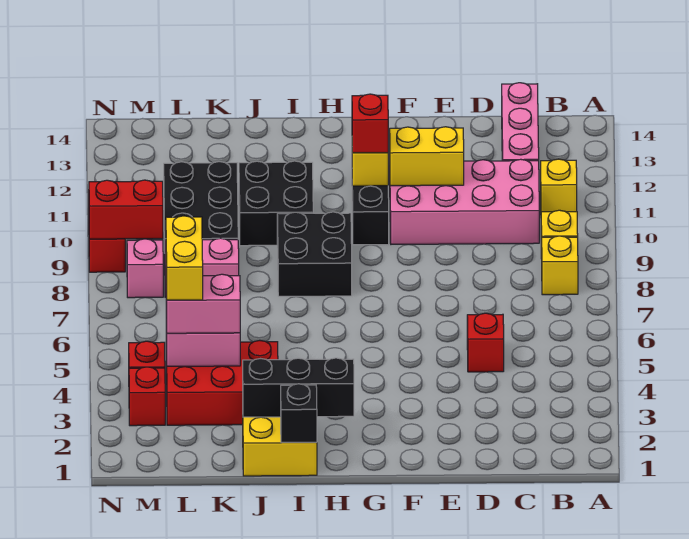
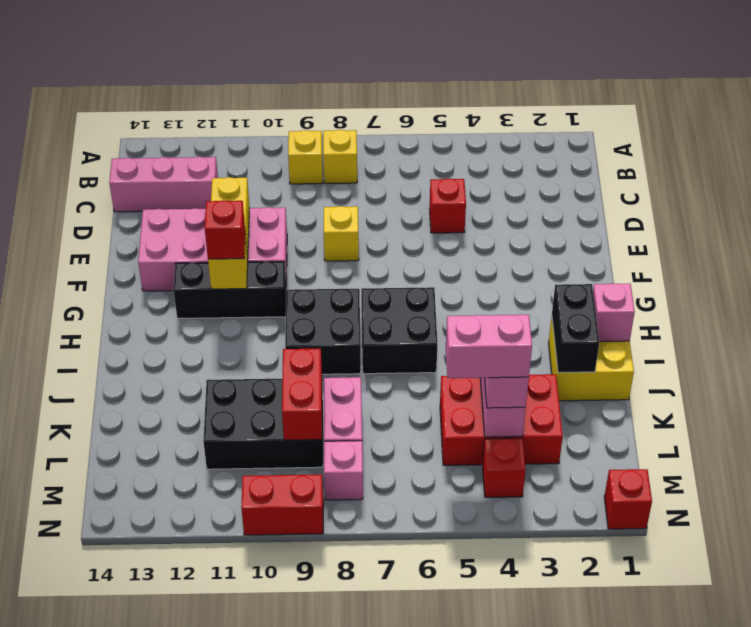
yellow brick B11 level 1 -> yellow brick E8 level 1
pink brick C10:F11 level 1 -> pink brick E10:F13 level 1
black brick H2:J2 level 2 -> black brick I2:J2 level 2
black brick I1 level 2 -> pink brick I1 level 2
black brick I10:J11 level 1 -> black brick H6:I7 level 1
red brick J3:L4 level 1 -> red brick K3:L5 level 1
yellow brick L4:L5 level 4 -> pink brick L4:L5 level 4
red brick M3 level 1 -> red brick N1 level 1
red brick M9:N9 level 2 -> red brick K9:L9 level 2

